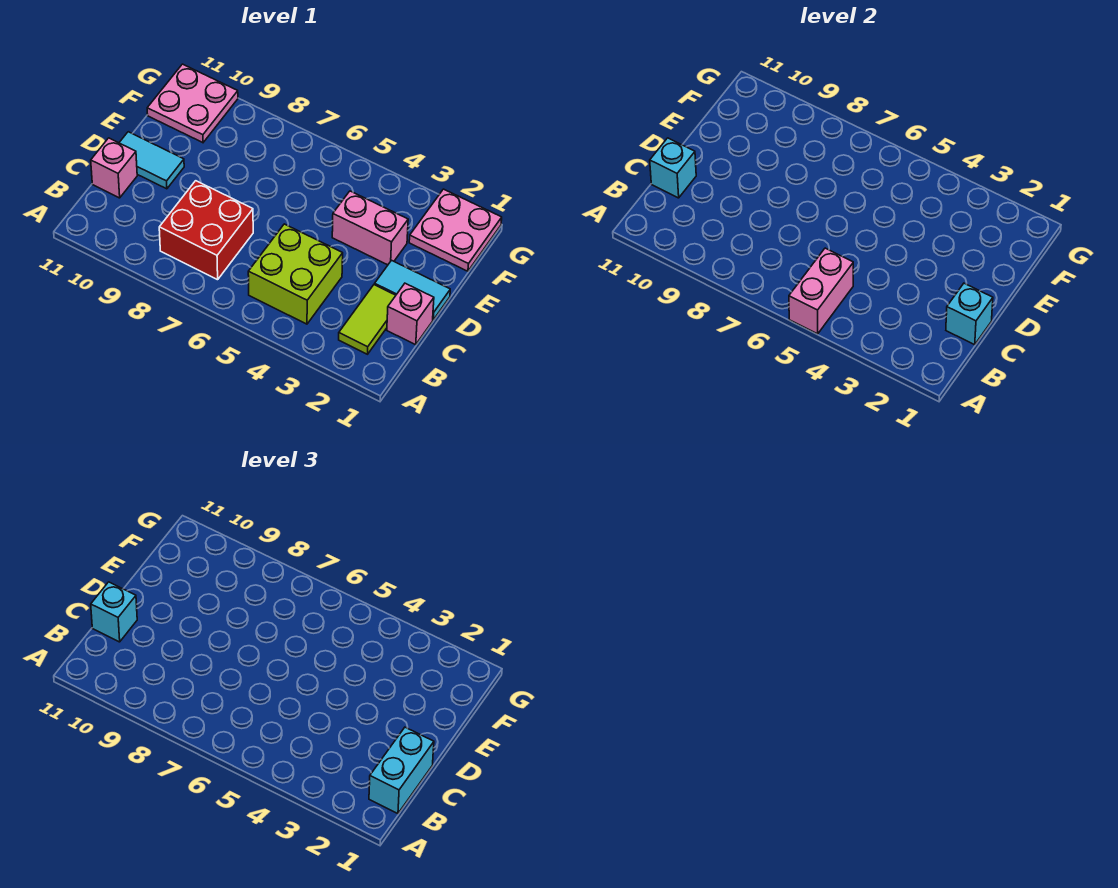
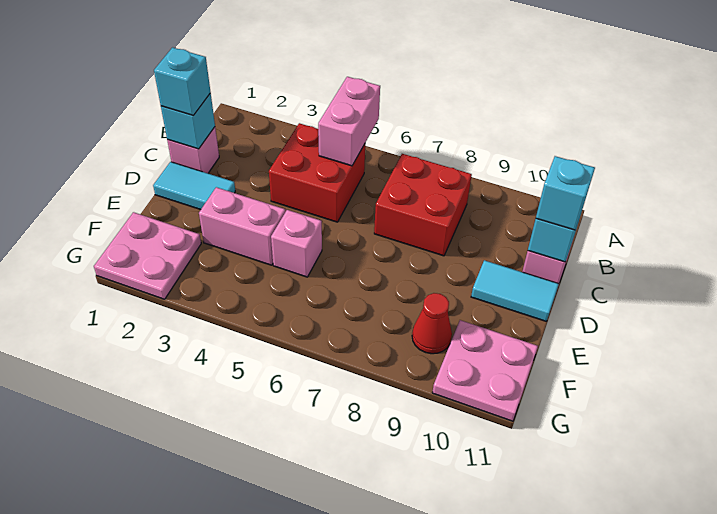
cyan brick B1:C1 level 3 -> cyan brick C1 level 3
lime tile B2:C2 level 1 -> none
lime brick B4:C5 level 1 -> red brick B4:C5 level 1
none -> pink brick E5 level 1
none -> red cone F9 level 1

